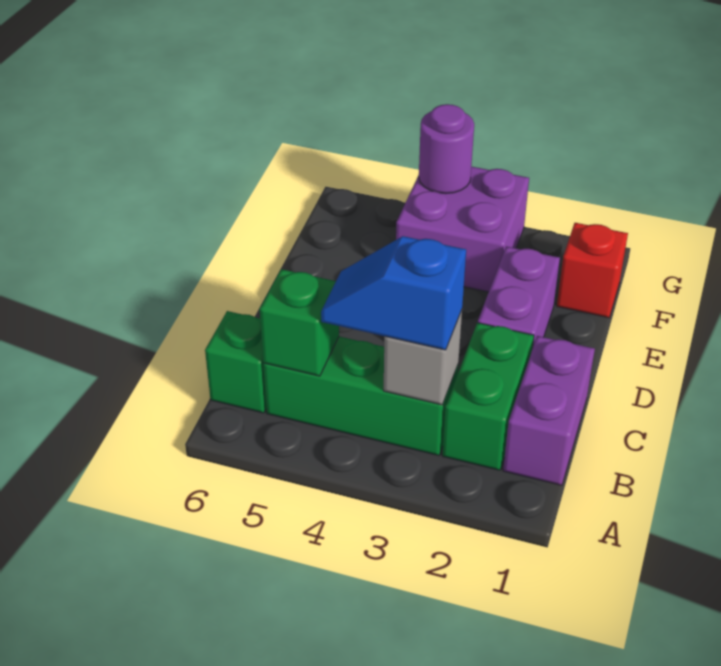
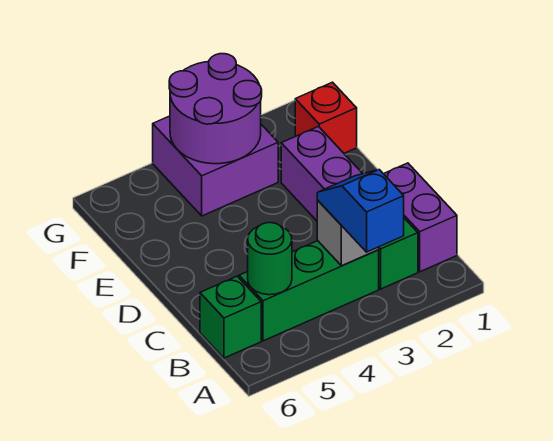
blue slope B3:B4 level 3 top 3 -> blue slope A3:B3 level 3 top A
green brick B5 level 2 -> green round brick B5 level 2
purple round brick G4 level 2 -> purple round brick F3:G4 level 2

